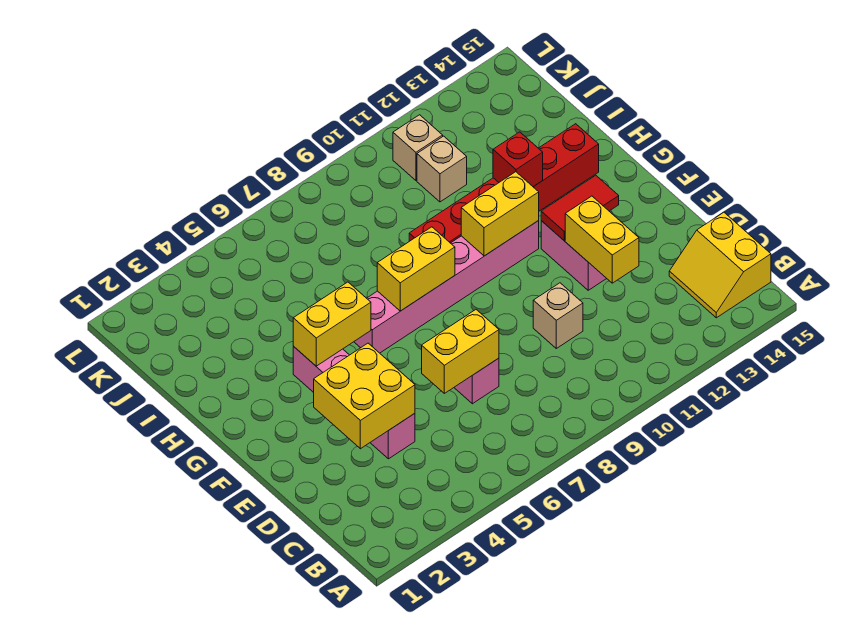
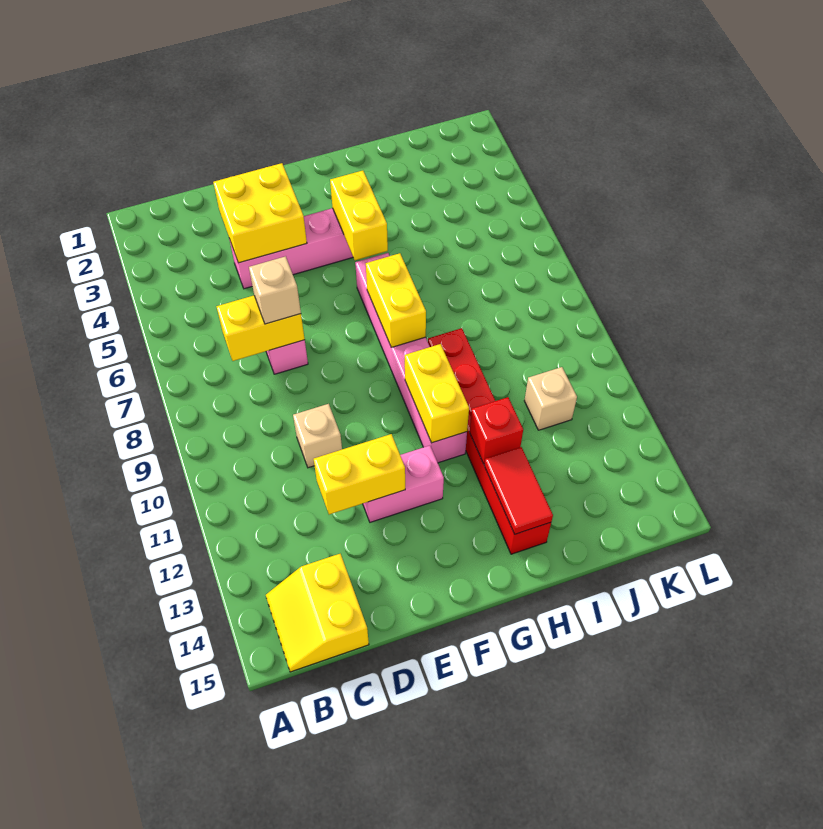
yellow slope B14:C15 level 1 top 15 -> yellow slope B14:C15 level 1 top C
yellow brick D6:D7 level 2 -> yellow brick C7:D7 level 2
red tile F12:F13 level 2 -> red tile H13:H14 level 2
tan brick K11 level 1 -> tan brick D7 level 3

